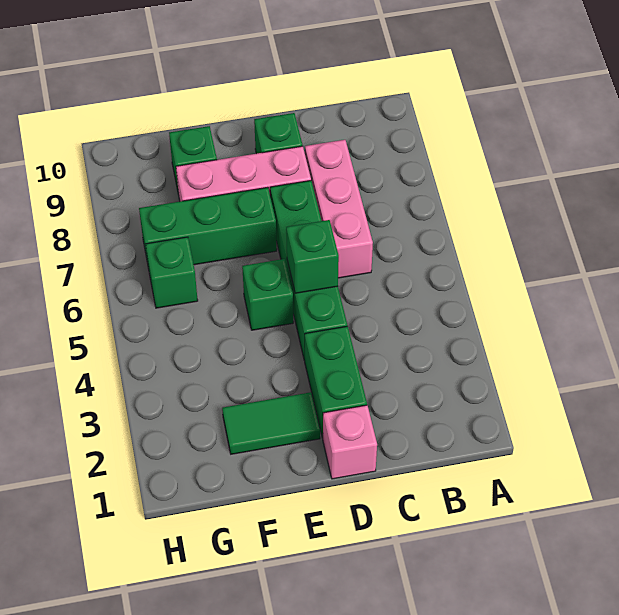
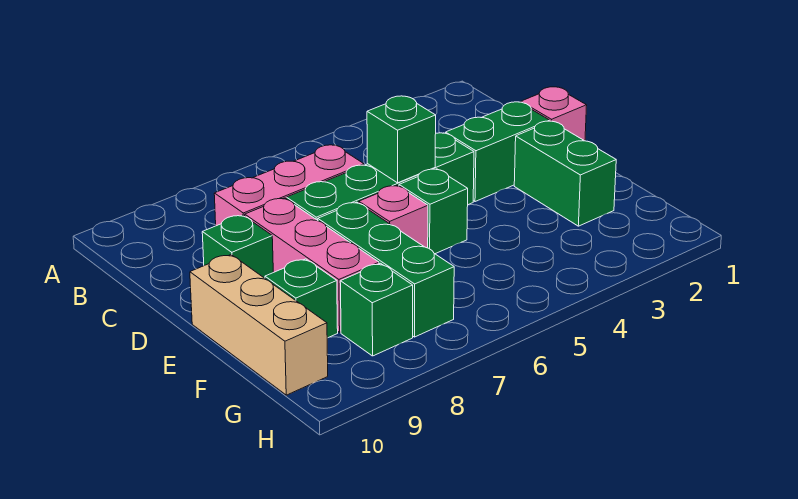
green tile E2:F2 level 1 -> green brick E2:F2 level 1
none -> pink brick E6 level 1
none -> tan brick E10:G10 level 1
green brick G6 level 1 -> green brick G8 level 1

